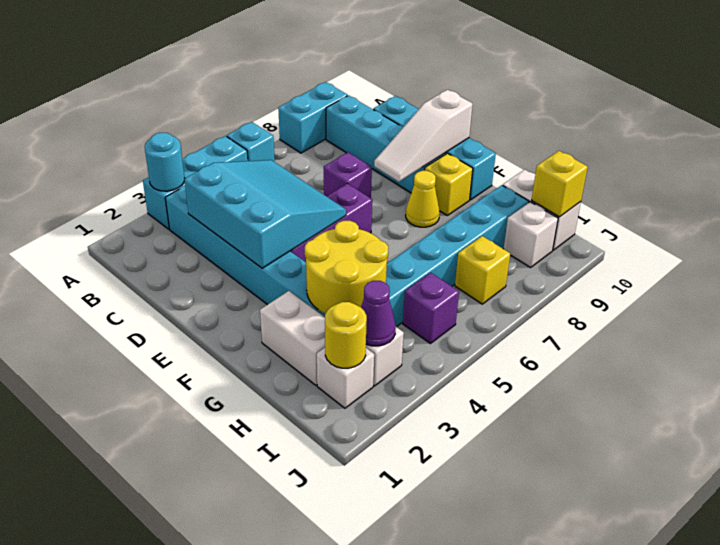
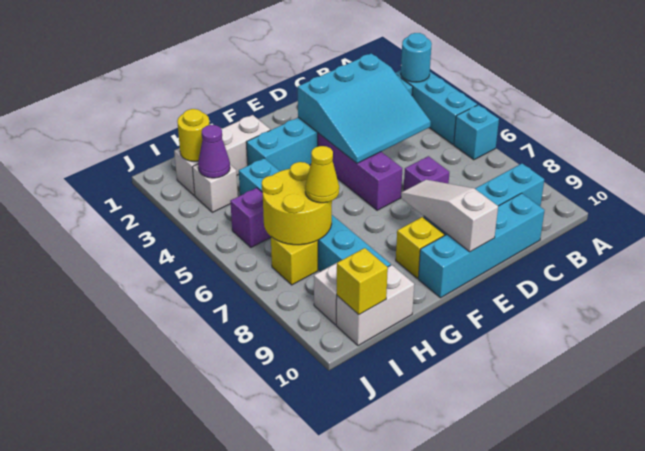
cyan brick A8:A9 level 1 -> none
yellow cone F8 level 1 -> yellow cone H7 level 3
yellow round brick G3:H4 level 2 -> yellow round brick H6:I7 level 2

